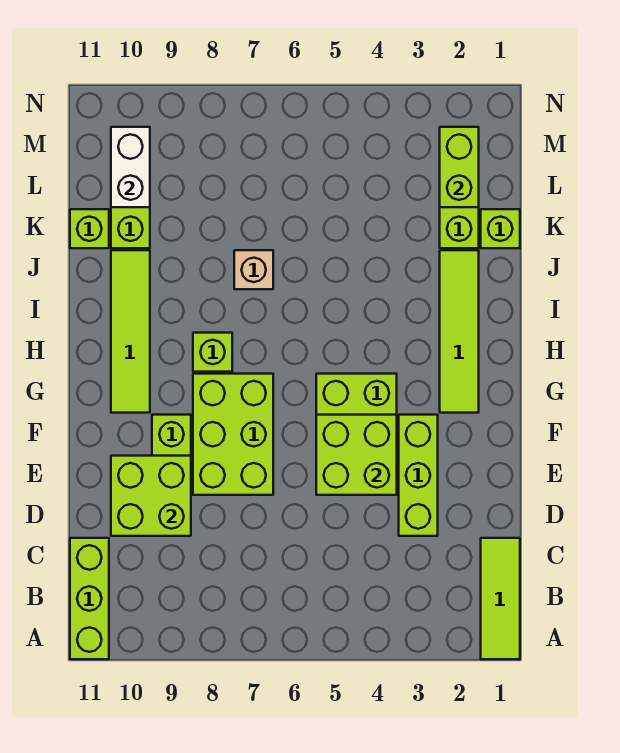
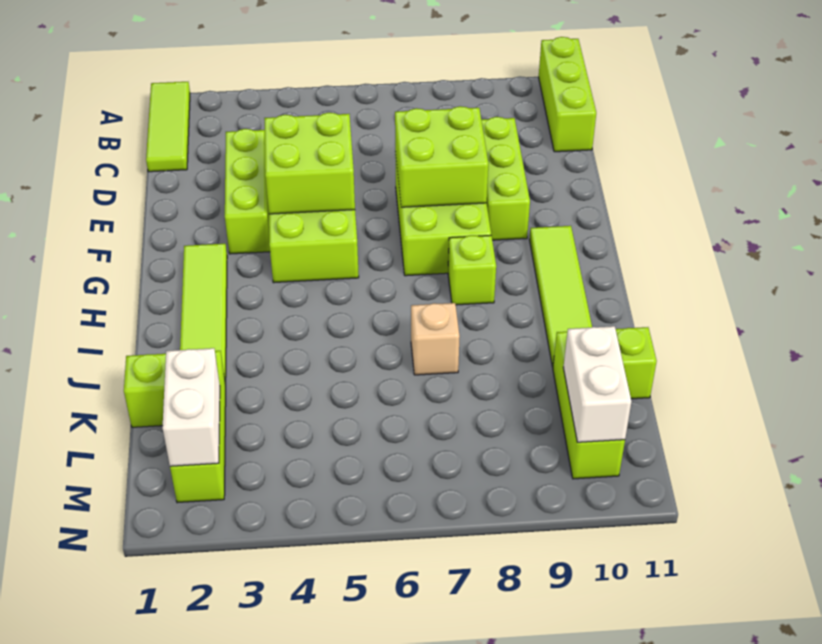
lime brick D9:E10 level 2 -> lime brick E7:F8 level 2
lime brick L2:M2 level 2 -> white brick L2:M2 level 2

